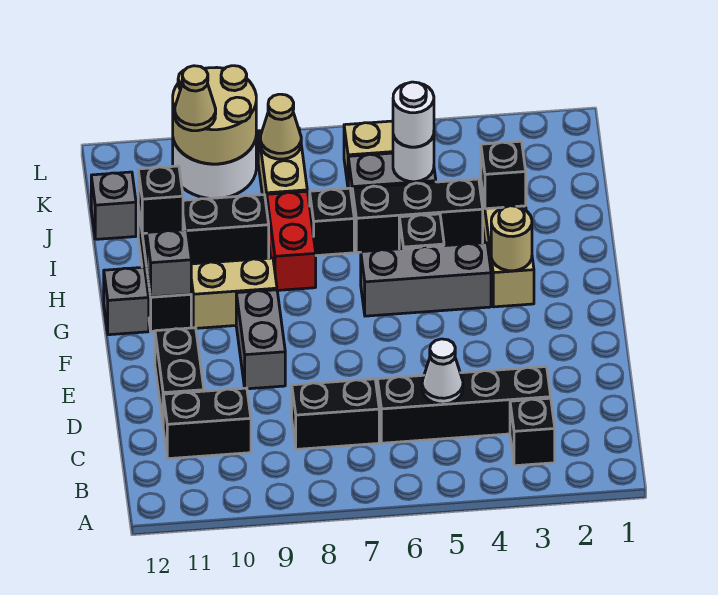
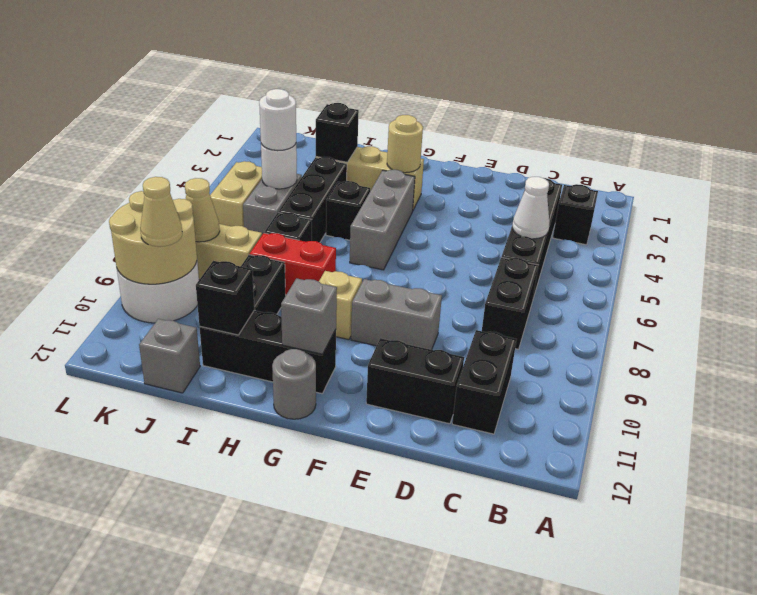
tan brick G9:G10 level 1 -> tan brick G9 level 1
grey brick G12 level 1 -> grey round brick G12 level 1

